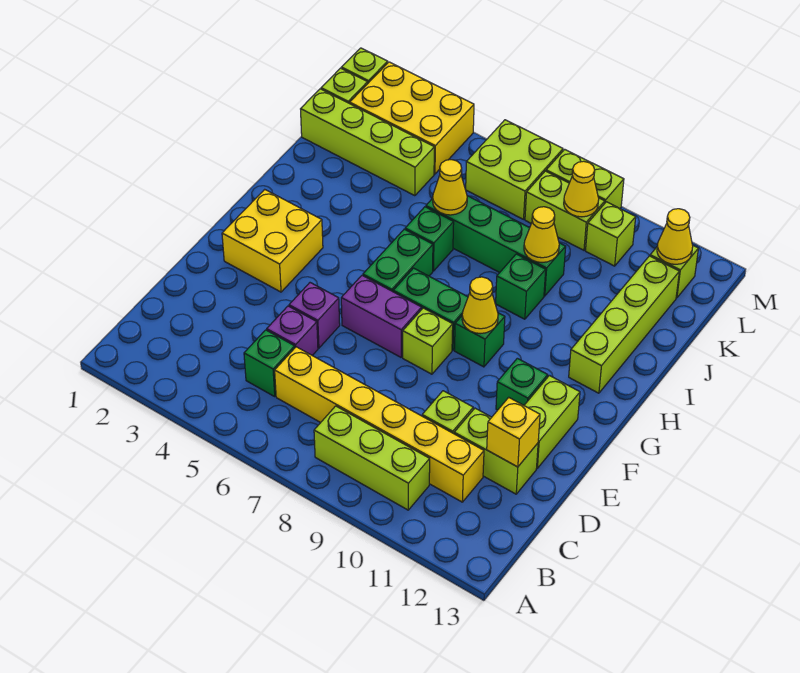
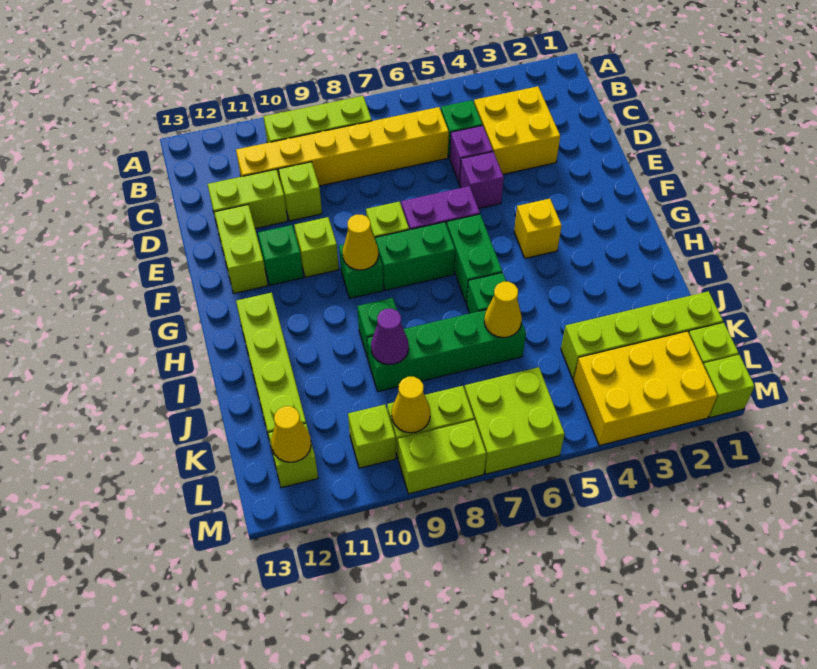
yellow brick D12 level 2 -> yellow brick G4 level 1
yellow brick F2:G3 level 1 -> yellow brick C3:D4 level 1
none -> lime brick F10 level 1
yellow cone J9 level 2 -> purple cone J9 level 2

